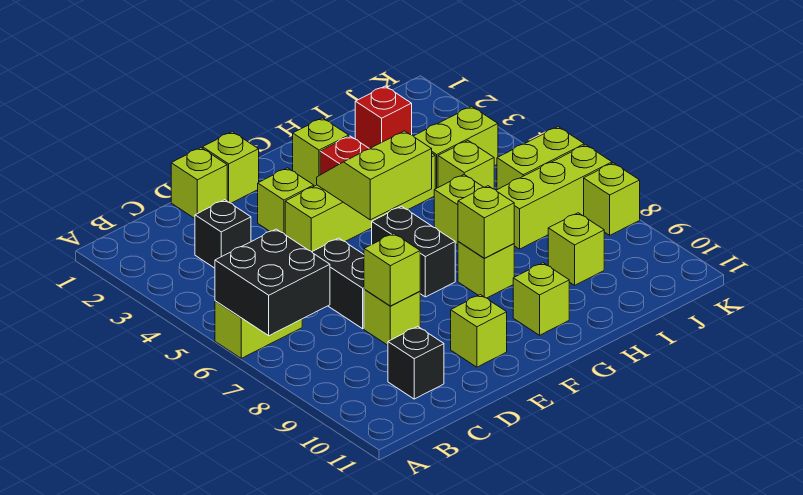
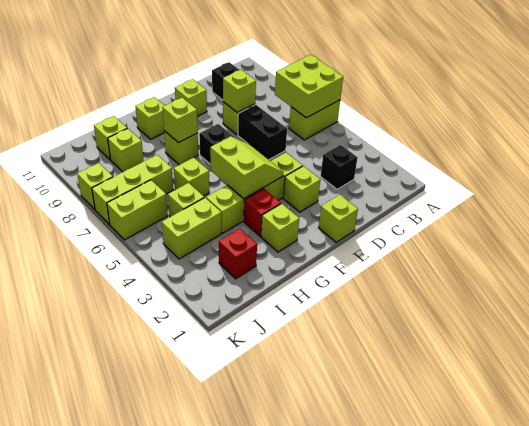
black brick A6:B7 level 2 -> lime brick A6:B7 level 2
lime brick D1 level 1 -> lime brick I10 level 1
lime slope F4:G5 level 2 top 5 -> lime slope F4:G5 level 2 top G

